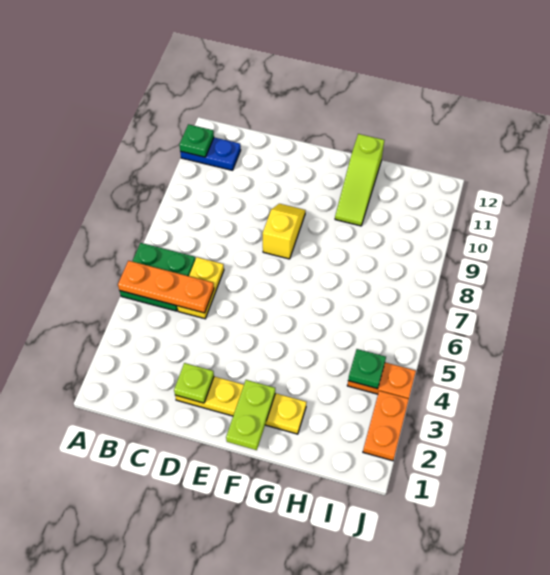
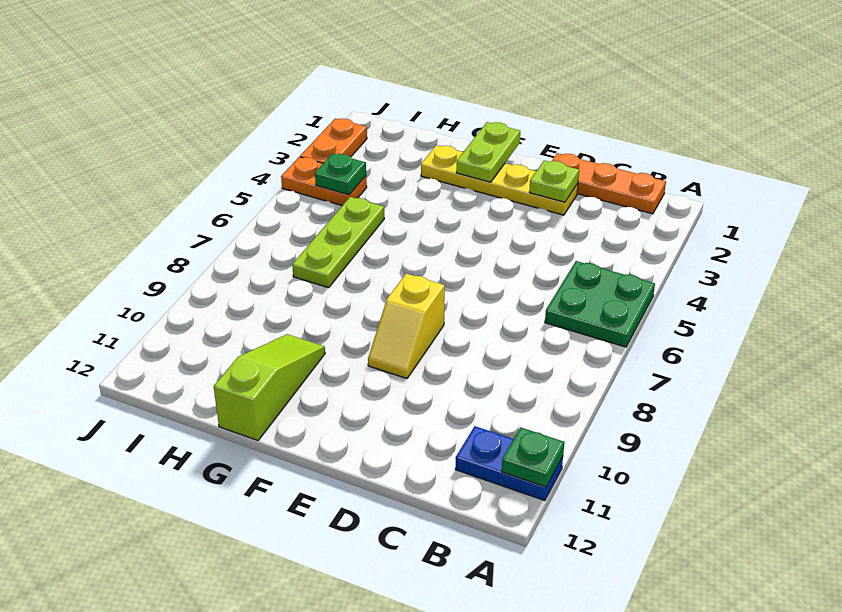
orange plate A5:C5 level 2 -> orange plate B1:D1 level 1
yellow plate C5:C6 level 1 -> none
none -> lime plate H5:H7 level 1

